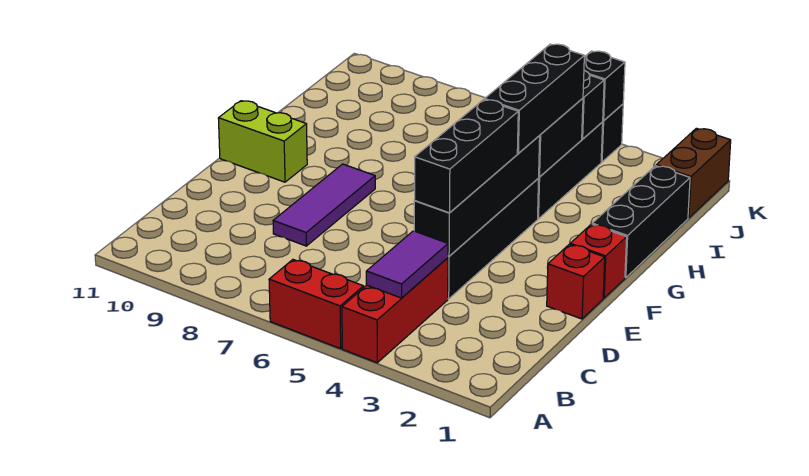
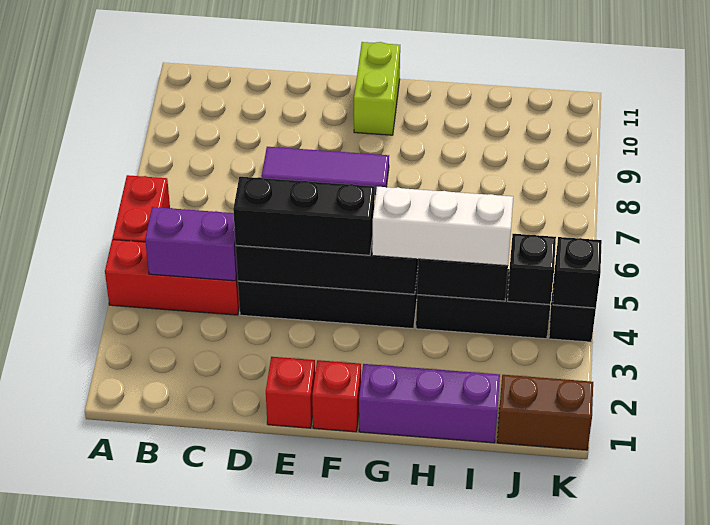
purple tile B4:C4 level 2 -> purple brick B4:C4 level 2
black brick G1:I1 level 1 -> purple brick G1:I1 level 1
black brick G4:I4 level 3 -> white brick G4:I4 level 3

